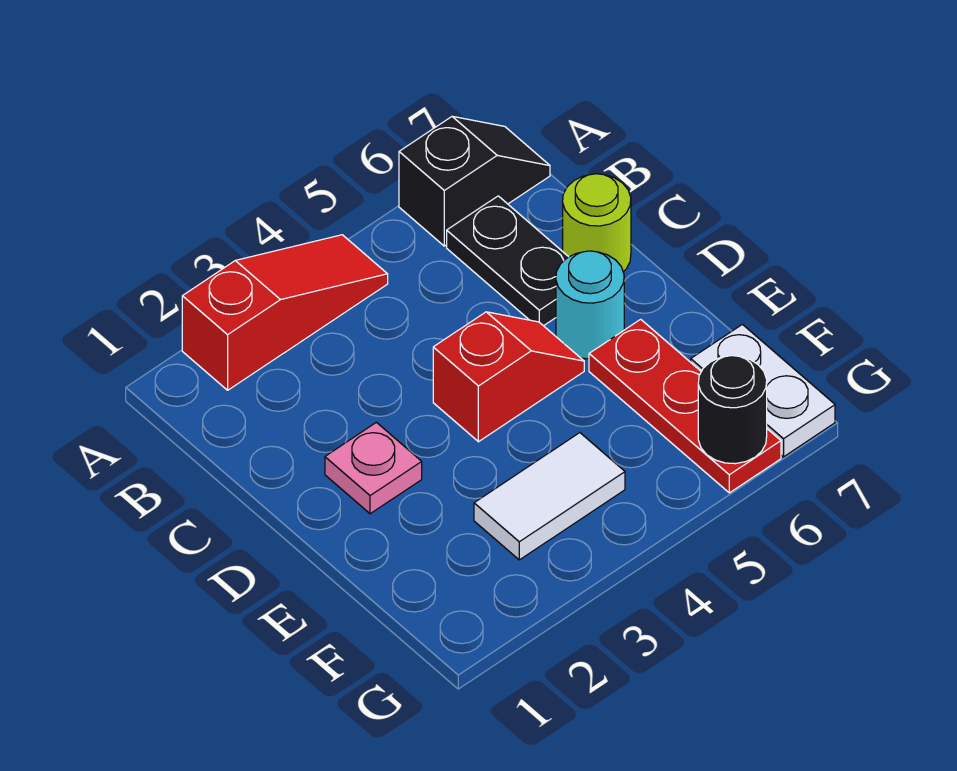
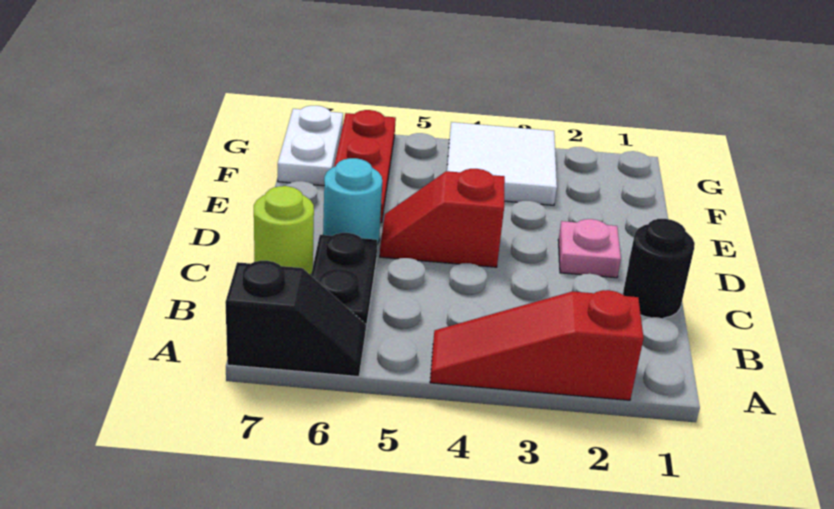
black slope A6:A7 level 1 top 6 -> black slope A6:A7 level 1 top 7
white tile F3:F4 level 1 -> white tile F3:G4 level 1
black round brick G6 level 2 -> black round brick C1 level 1

